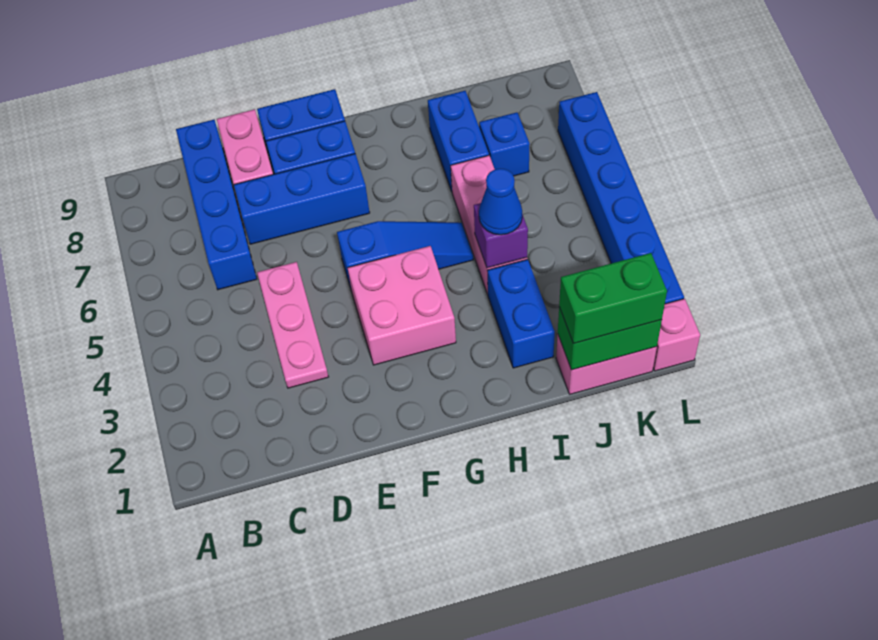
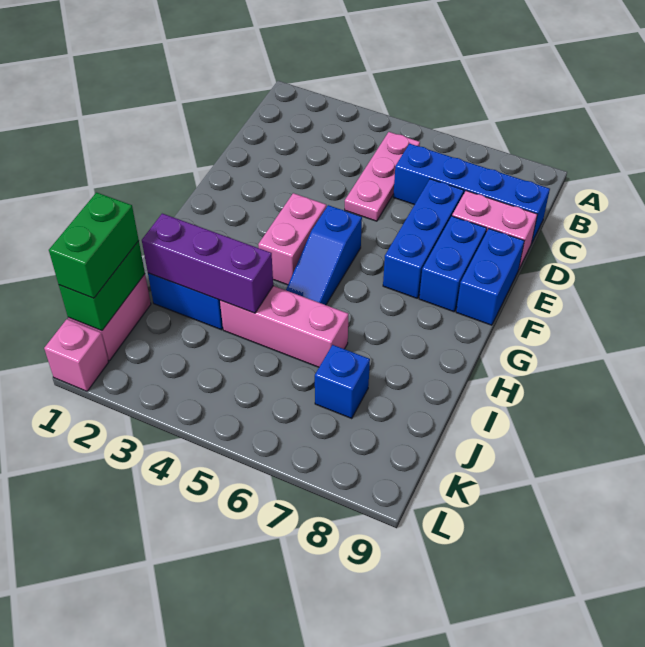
pink plate D3:D5 level 1 -> pink plate B5:D5 level 1
pink brick F3:G4 level 1 -> pink brick F4:G4 level 1
purple brick I4 level 2 -> purple brick I2:I4 level 2
blue cone I4 level 3 -> none
blue brick I7:I8 level 1 -> none
blue brick L2:L7 level 1 -> none

